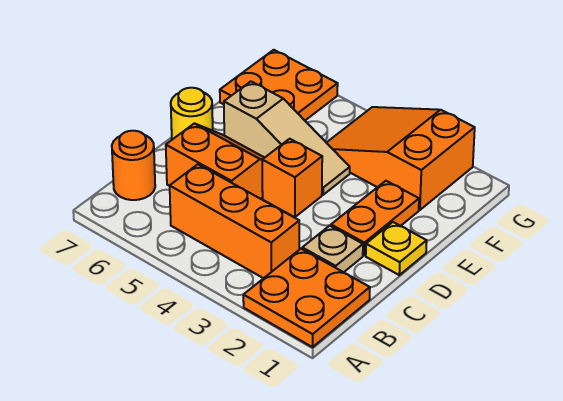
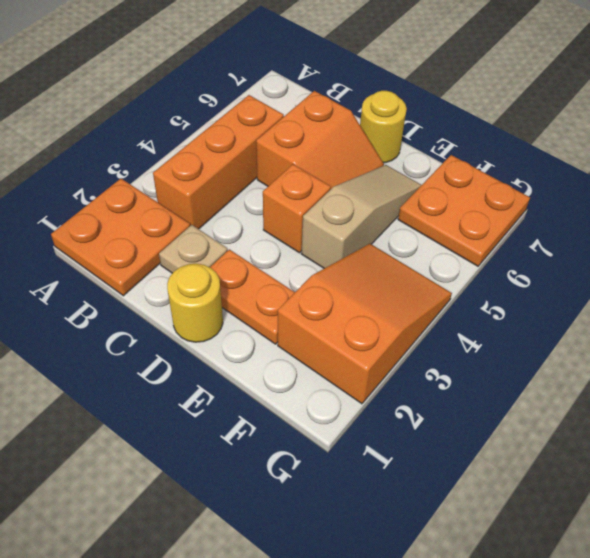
orange round brick B7 level 1 -> none
yellow plate D1 level 1 -> yellow round brick D1 level 1
tan slope E4:E6 level 1 top 6 -> tan slope E4:E6 level 1 top 4

